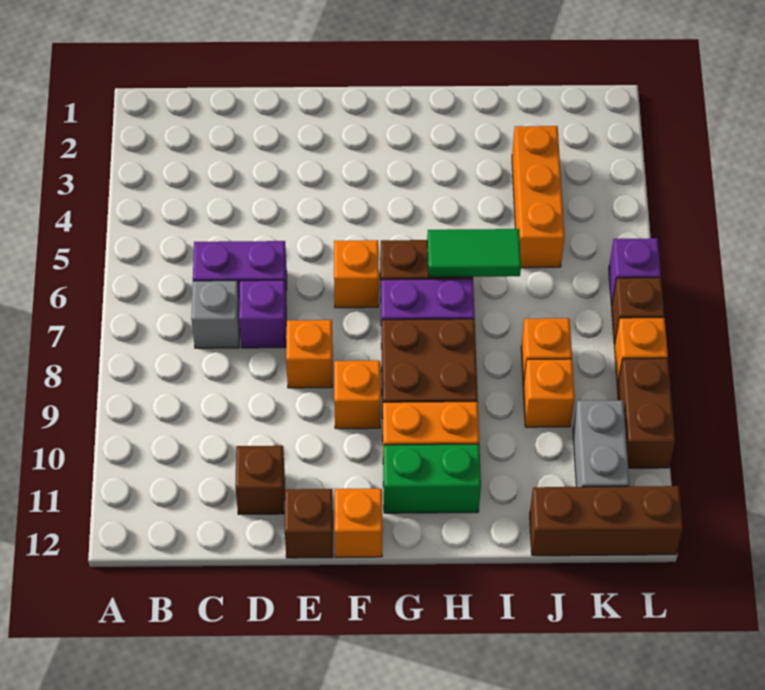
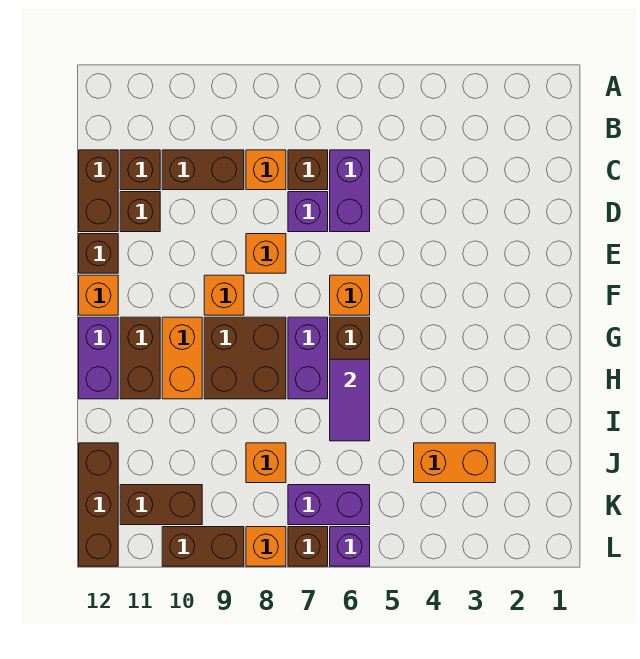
grey brick C7 level 1 -> brown brick C7 level 1
none -> brown brick C9:C10 level 1
none -> brown brick C11 level 1
none -> brown brick C12:D12 level 1
green brick G11:H11 level 1 -> brown brick G11:H11 level 1
none -> purple brick G12:H12 level 1
green tile H6:I6 level 2 -> purple tile H6:I6 level 2
orange brick J3:J5 level 1 -> orange brick J3:J4 level 1
orange brick J9 level 1 -> orange brick C8 level 1
none -> purple brick K6:K7 level 1
grey brick K10:K11 level 1 -> brown brick K10:K11 level 1

